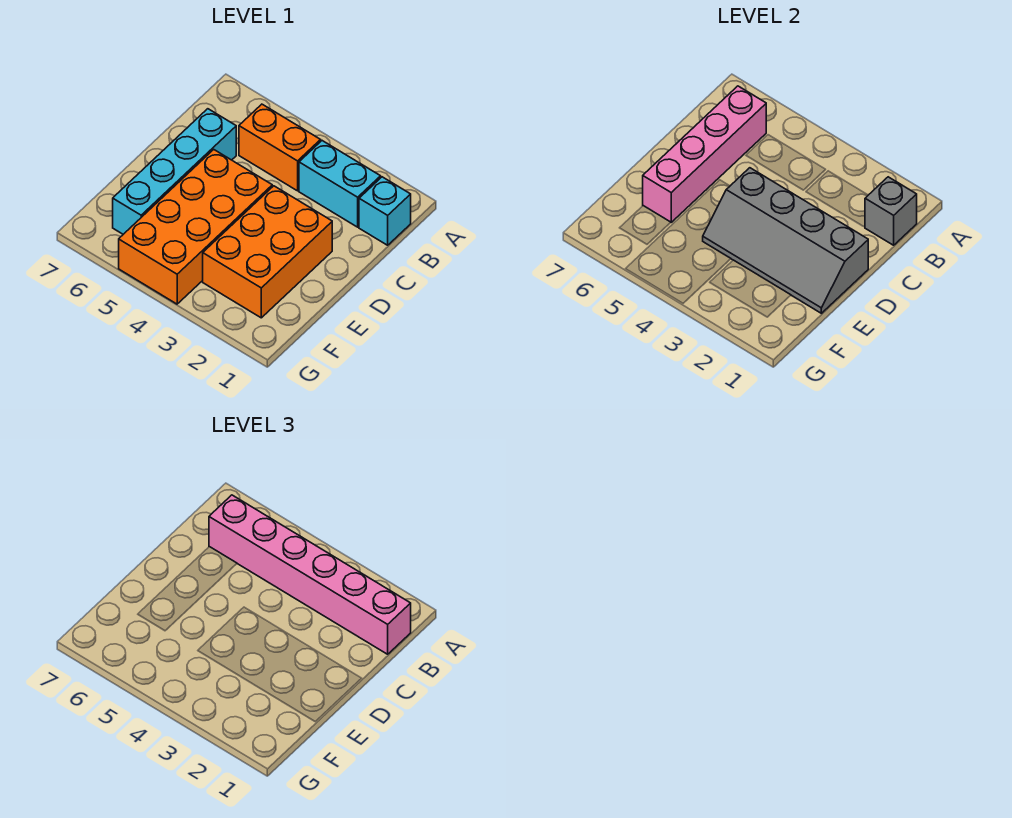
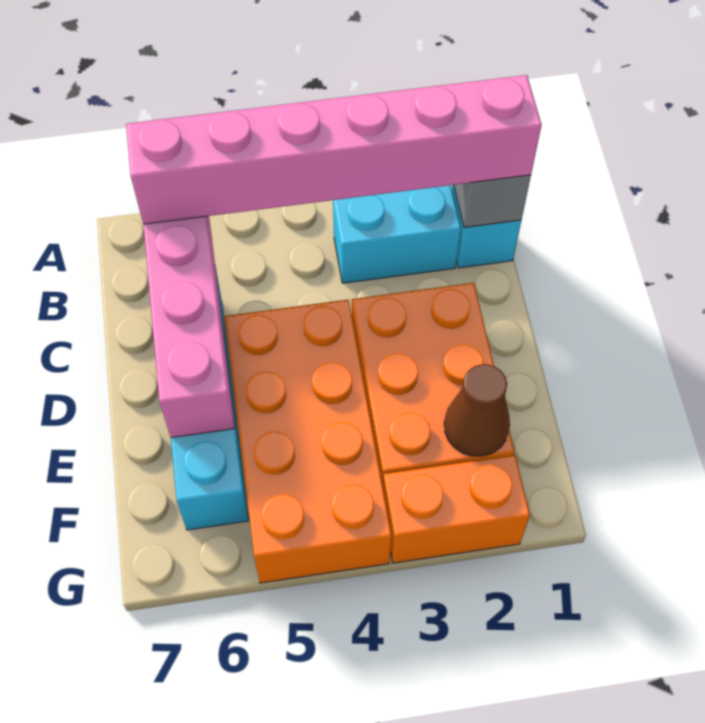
orange brick B4:B5 level 1 -> orange brick G2:G3 level 1
grey slope D1:E4 level 2 top D -> none
none -> brown cone F2 level 2

